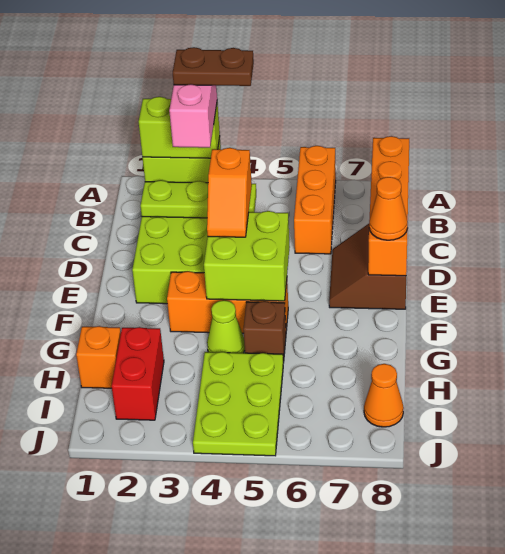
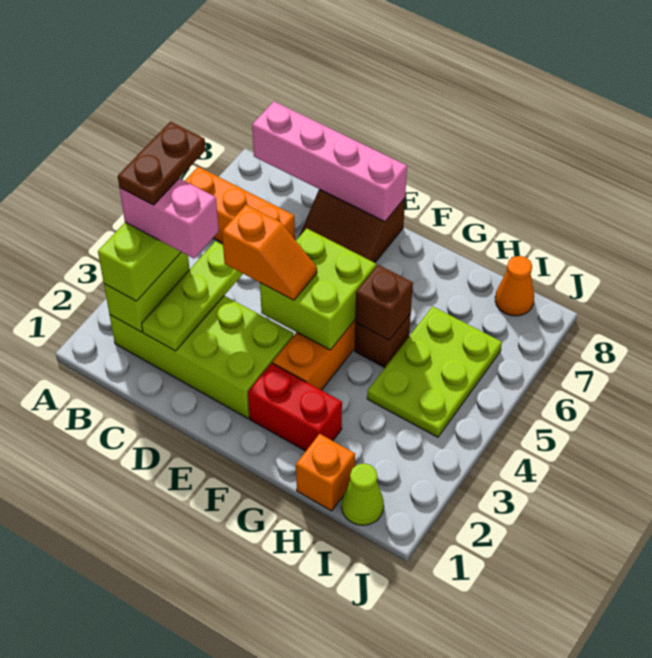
orange brick B8:E8 level 2 -> pink brick B8:E8 level 2
orange cone E8 level 3 -> none
lime cone G4 level 1 -> lime cone I1 level 1
none -> brown brick G5 level 2
red brick H2:I2 level 1 -> red brick F2:G2 level 1
lime plate H4:J5 level 1 -> lime plate H4:I6 level 1

